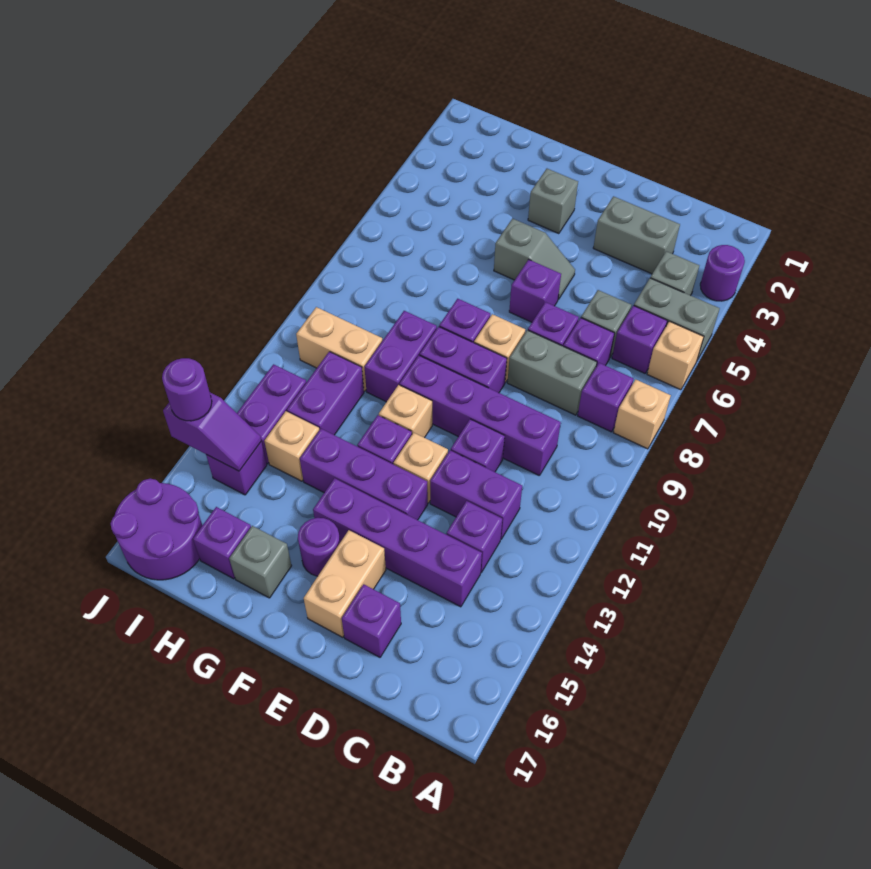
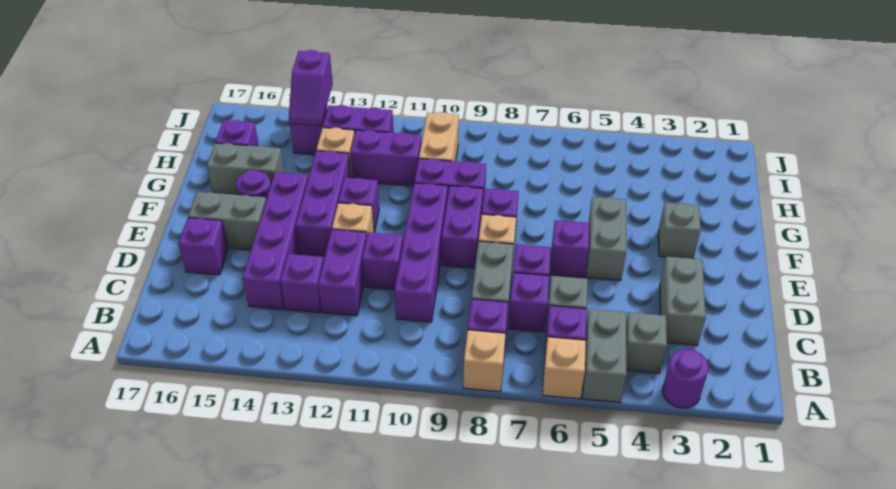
grey slope E5:F5 level 1 top F -> grey brick E5:F5 level 1
tan brick E15:E16 level 1 -> grey brick E15:E16 level 1
tan brick F11 level 1 -> none
grey brick G16 level 1 -> grey brick G15:G16 level 1
purple round brick I16:J17 level 1 -> none
purple round brick J14 level 3 -> none

